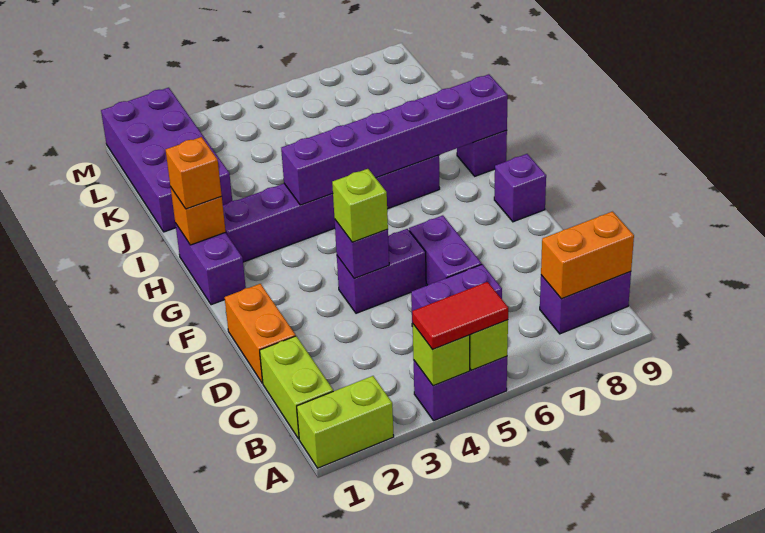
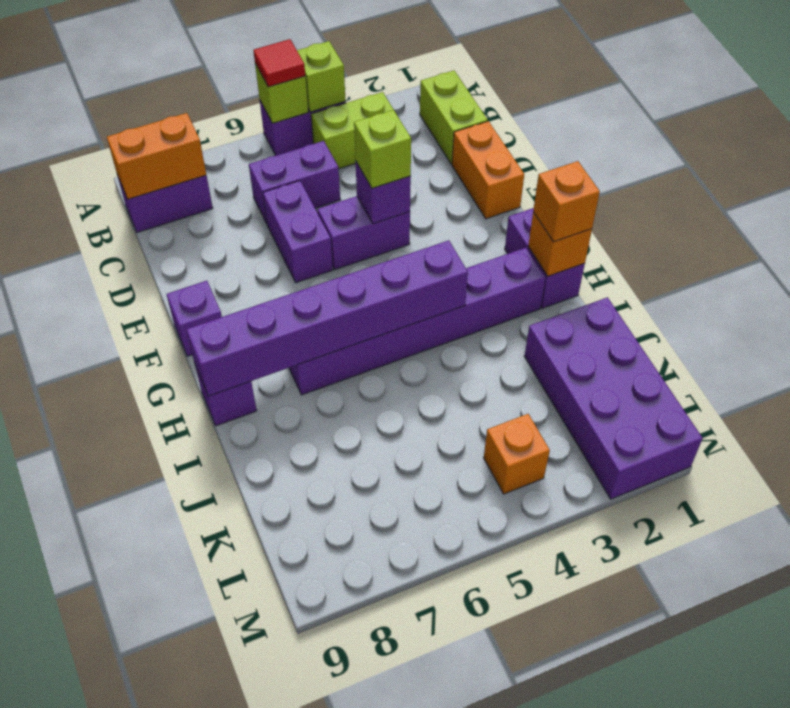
lime brick A1:A2 level 1 -> lime brick B3:B4 level 1
red tile A4:A5 level 3 -> red tile A5 level 3
none -> orange brick L4 level 1

